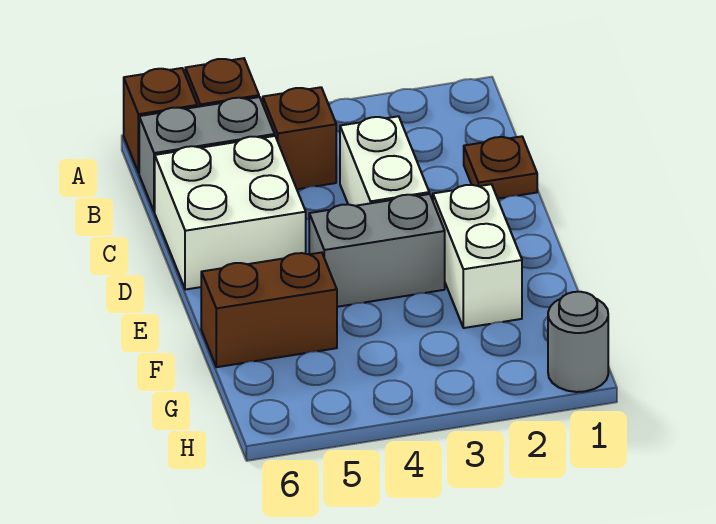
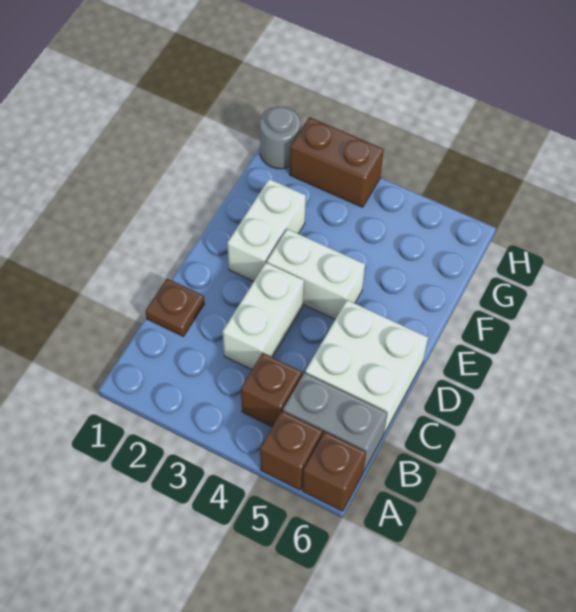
grey brick E3:E4 level 1 -> white brick E3:E4 level 1
brown brick F5:F6 level 1 -> brown brick H2:H3 level 1

